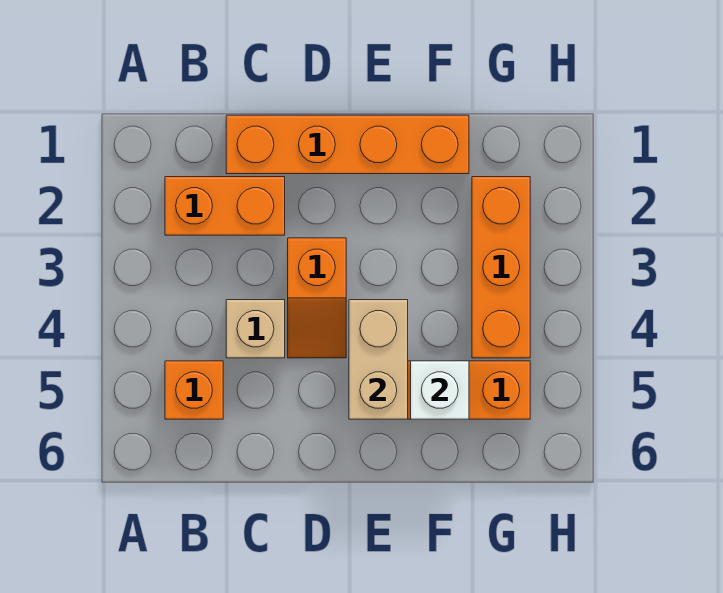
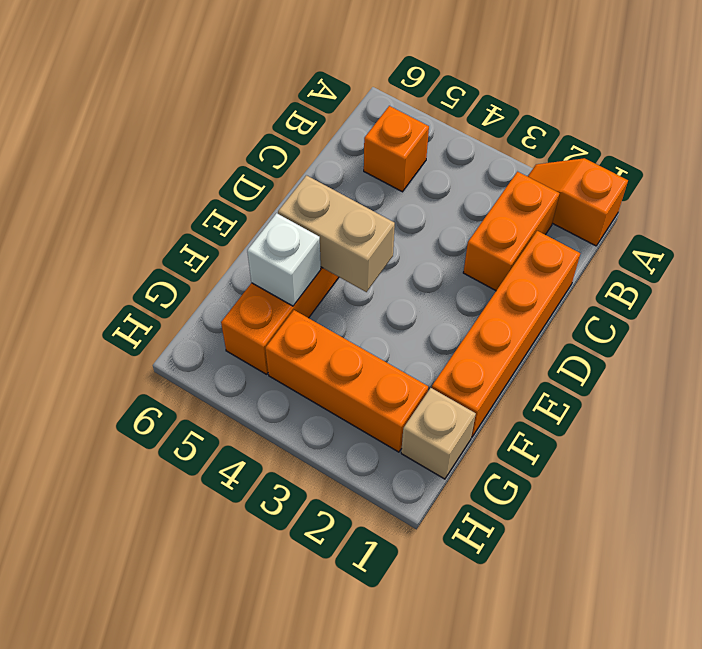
tan brick C4 level 1 -> tan brick G1 level 1
orange slope D3:D4 level 1 top 3 -> orange slope A1:A2 level 1 top 1

